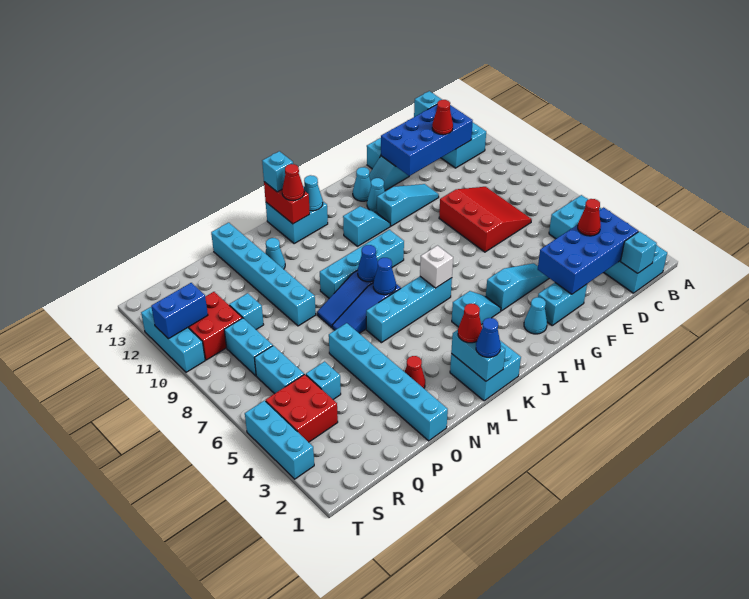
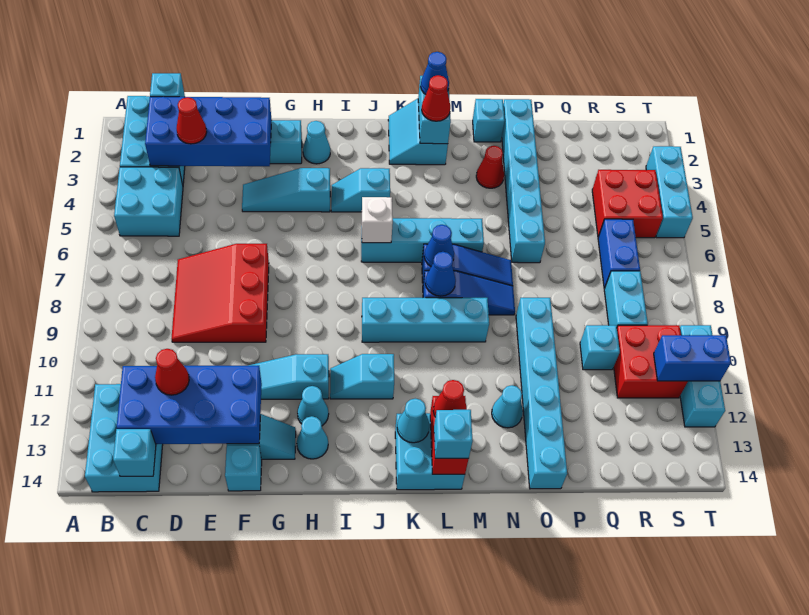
cyan brick K1:L2 level 1 -> cyan slope K1:L2 level 1 top L
cyan brick Q5 level 1 -> cyan brick N1 level 1
cyan brick R6:R7 level 1 -> blue brick R6:R7 level 1

